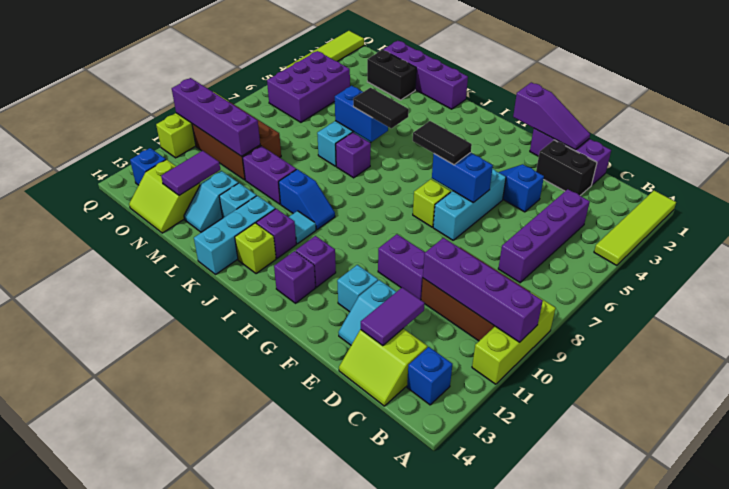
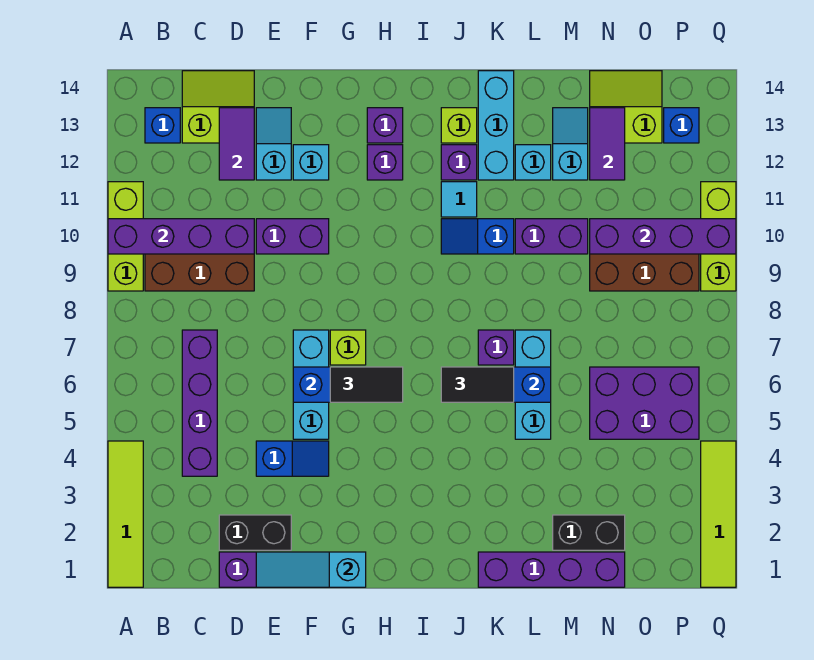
purple slope E1:G1 level 2 top G -> cyan slope E1:G1 level 2 top G
purple brick O4:P6 level 1 -> purple brick N5:P6 level 1

